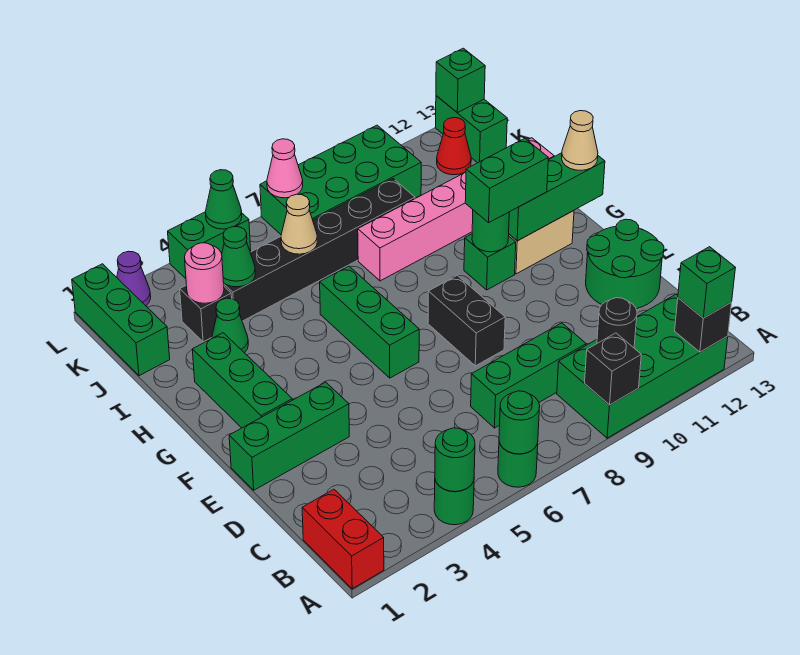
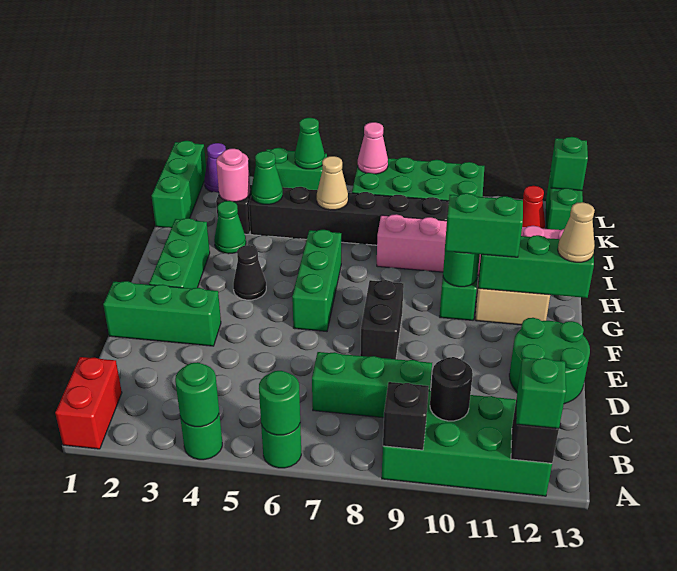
none -> black cone G4 level 1

